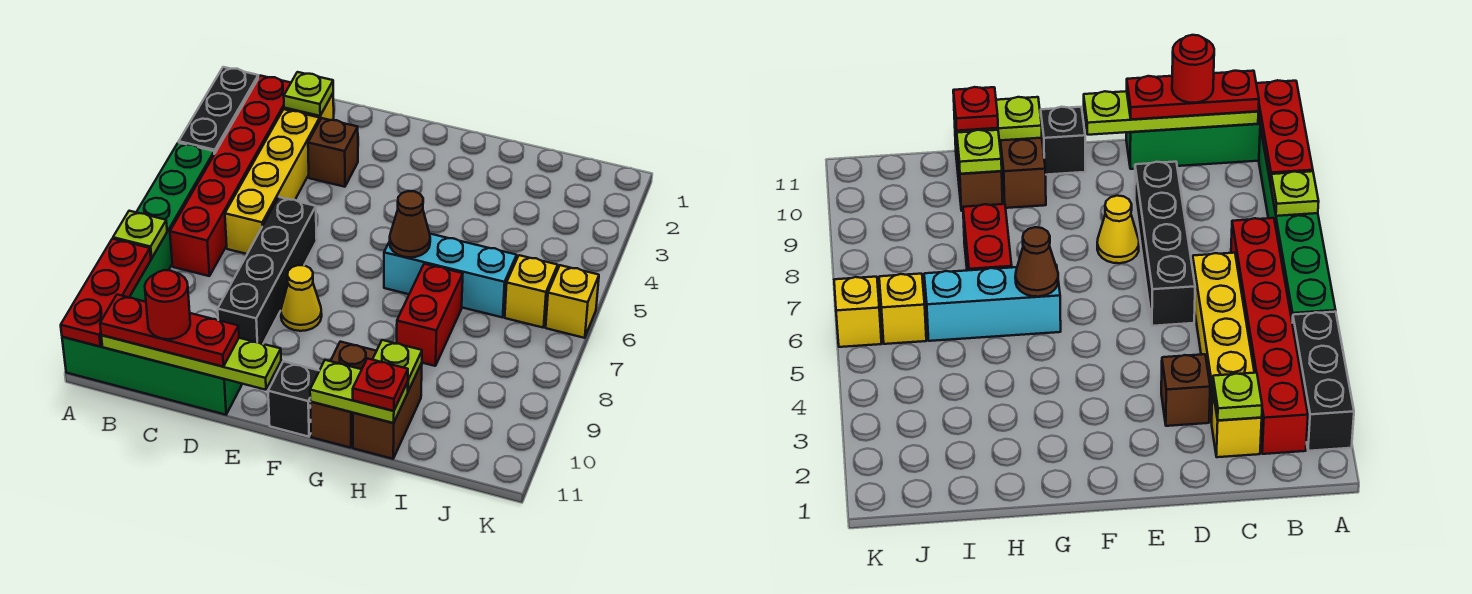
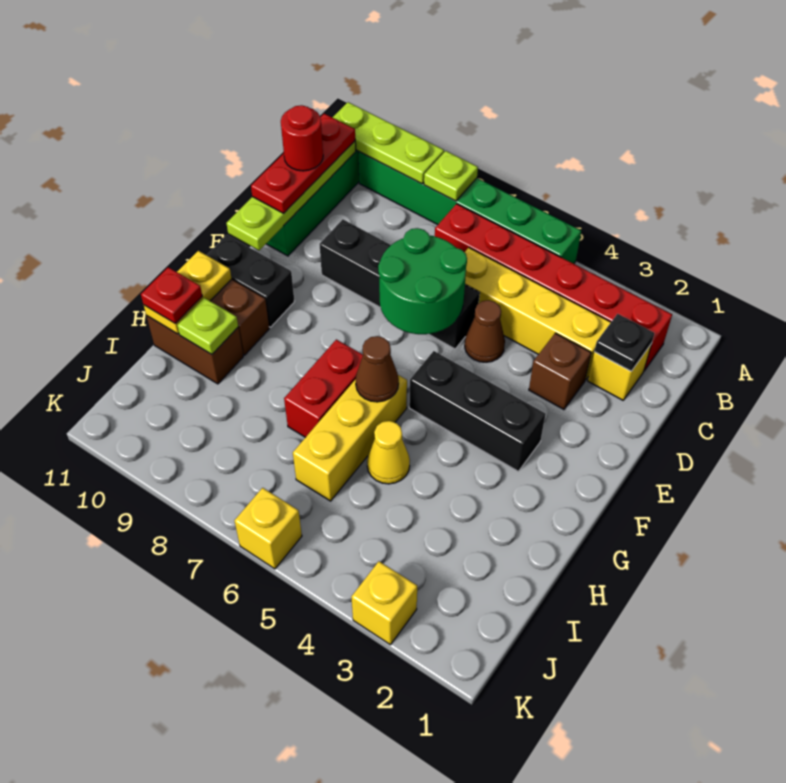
black brick A2:A4 level 1 -> black brick F3:F5 level 1
red plate A9:A11 level 2 -> lime plate A9:A11 level 2
lime plate C2 level 2 -> black plate C2 level 2
none -> brown cone D5 level 1
none -> green round brick D6:E7 level 2
yellow cone E8 level 1 -> yellow cone H5 level 1
black brick F11 level 1 -> black brick F10:F11 level 1
cyan brick G6:I6 level 1 -> yellow brick G6:I6 level 1
lime plate G11:H11 level 2 -> yellow plate G11:H11 level 2
red brick H7:H8 level 1 -> red brick G7:H7 level 1
yellow brick J6 level 1 -> yellow brick K3 level 1

